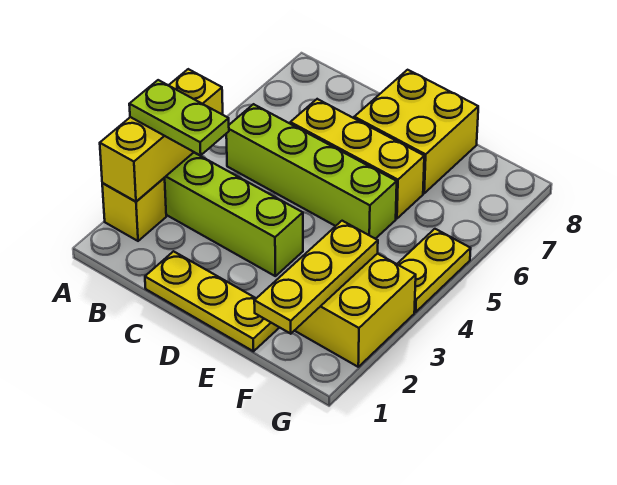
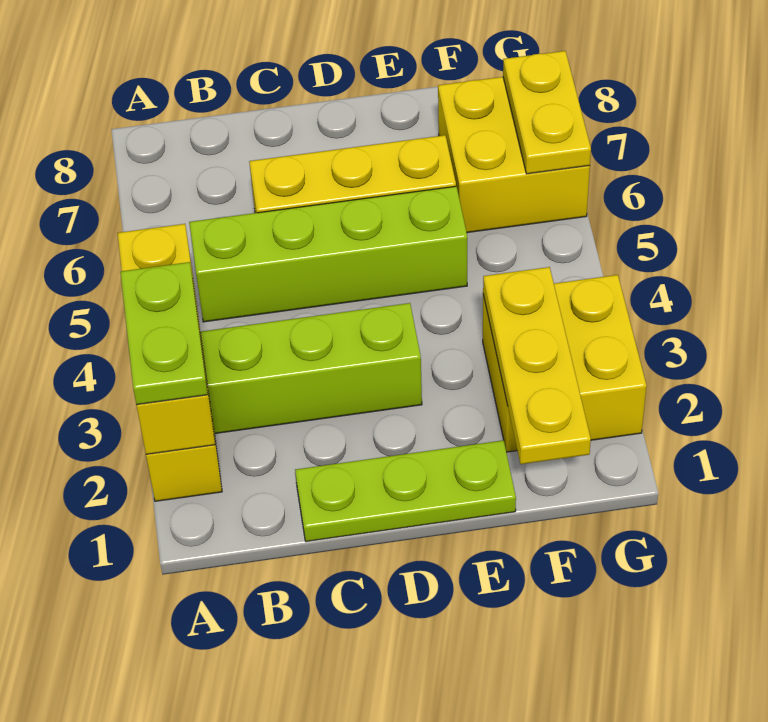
lime plate A3:B3 level 3 -> lime plate A2:A3 level 3
yellow plate C1:E1 level 1 -> lime plate C1:E1 level 1
yellow brick D7:E8 level 1 -> yellow brick F6:G7 level 1
yellow plate G4:G5 level 1 -> yellow plate G6:G7 level 2

